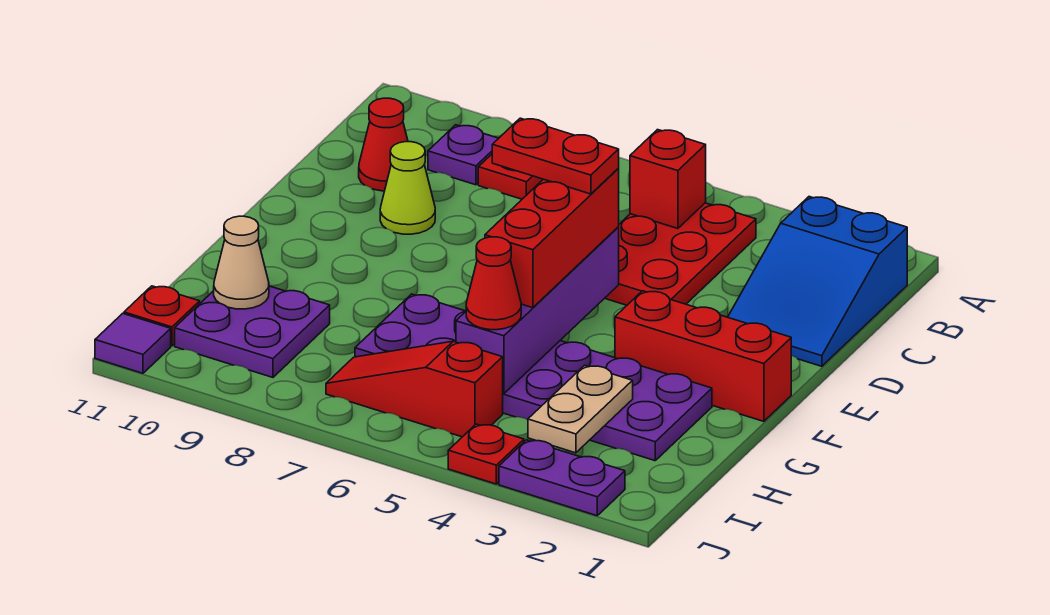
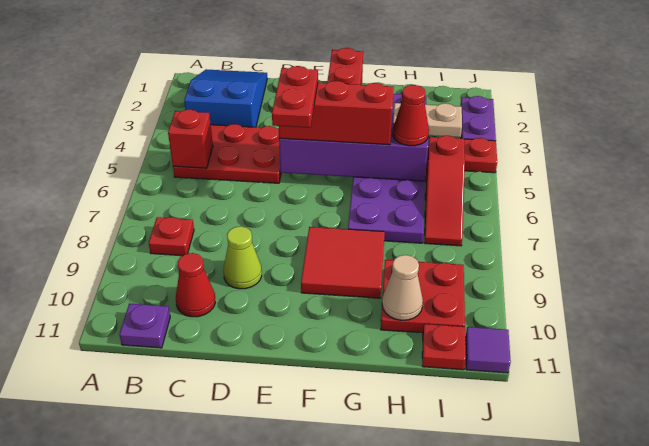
blue slope B1:D2 level 1 top B -> blue slope B1:C3 level 1 top 3
purple plate B9 level 1 -> purple plate B11 level 1
none -> red tile F8:G9 level 1
purple plate H9:I10 level 1 -> red plate H9:I10 level 1

